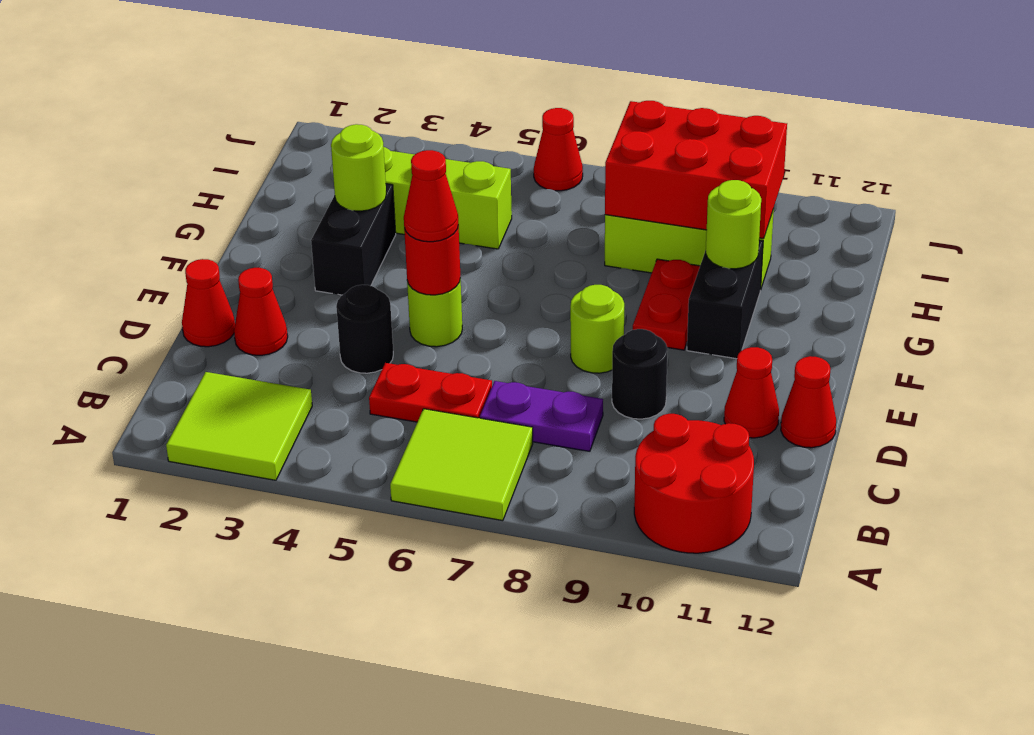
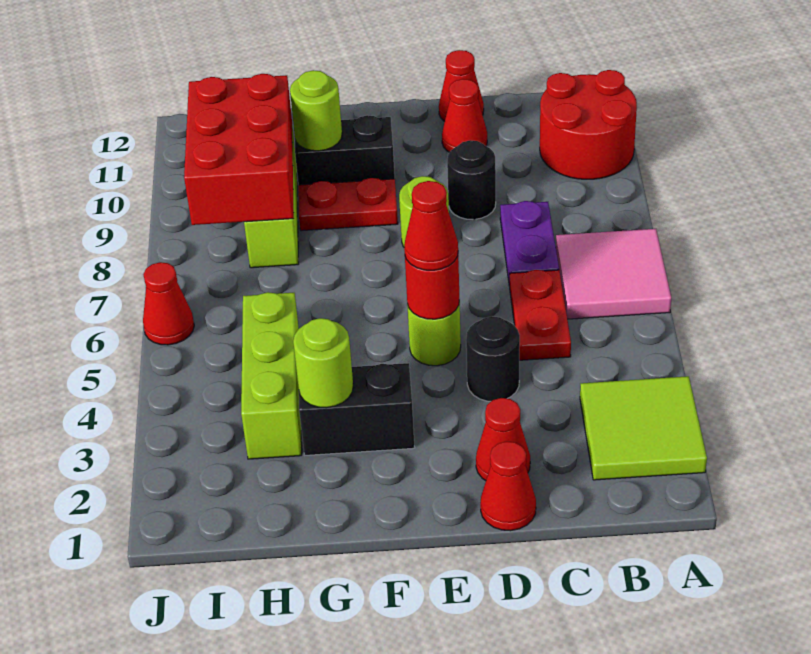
lime tile A6:B7 level 1 -> pink tile A6:B7 level 1

